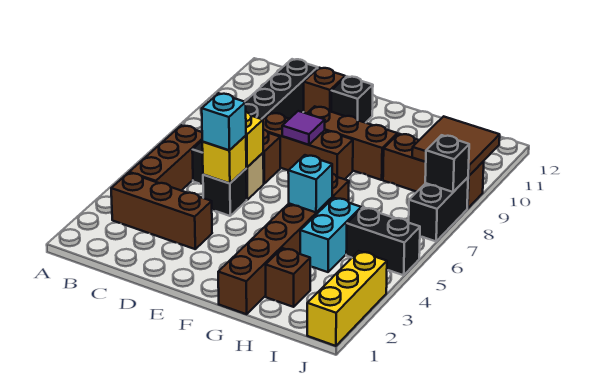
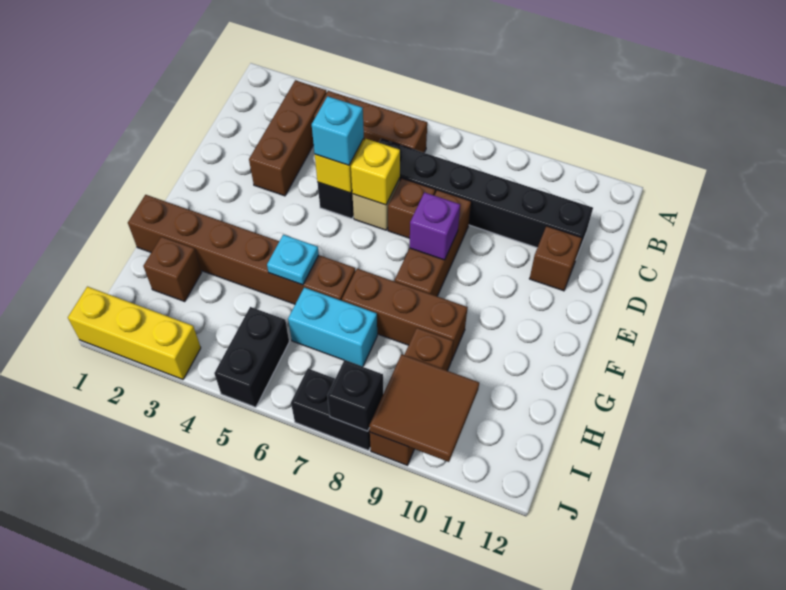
purple tile E8 level 2 -> purple brick E8 level 2
brown brick E9:G9 level 1 -> brown brick G7:G9 level 1
black brick E11 level 1 -> none
cyan brick G5 level 2 -> cyan plate G5 level 2
cyan brick H4:H5 level 1 -> cyan brick H6:H7 level 1

